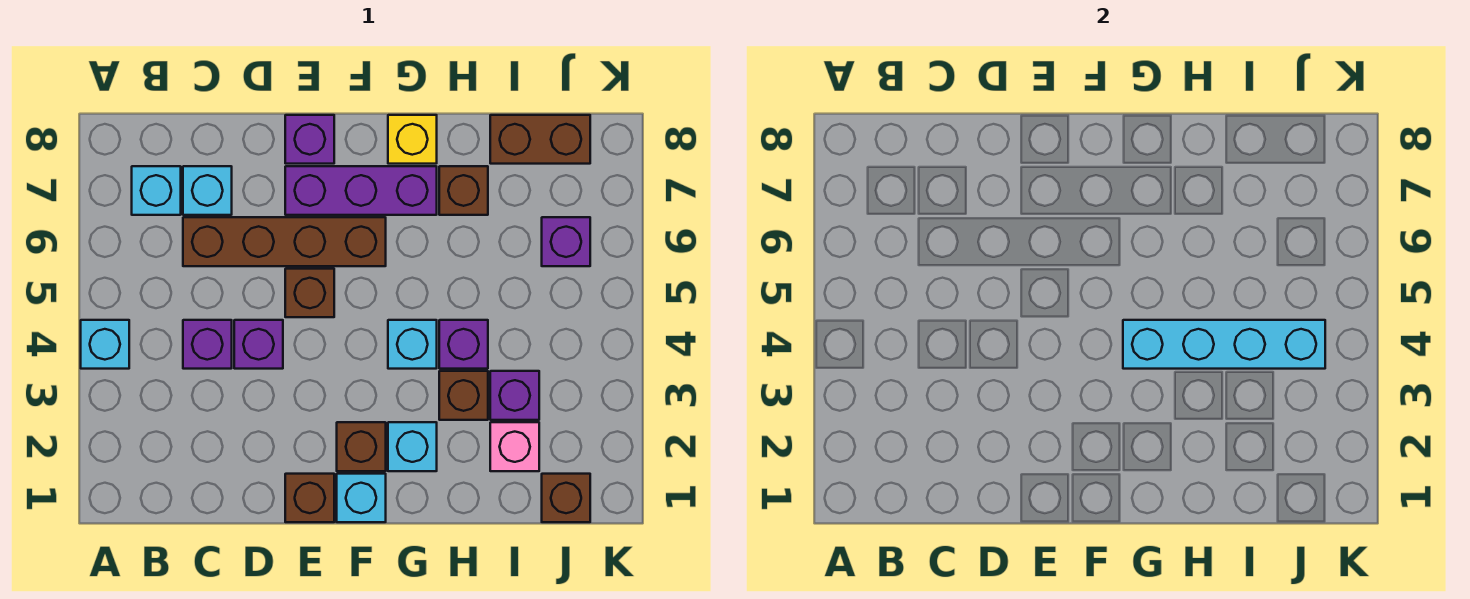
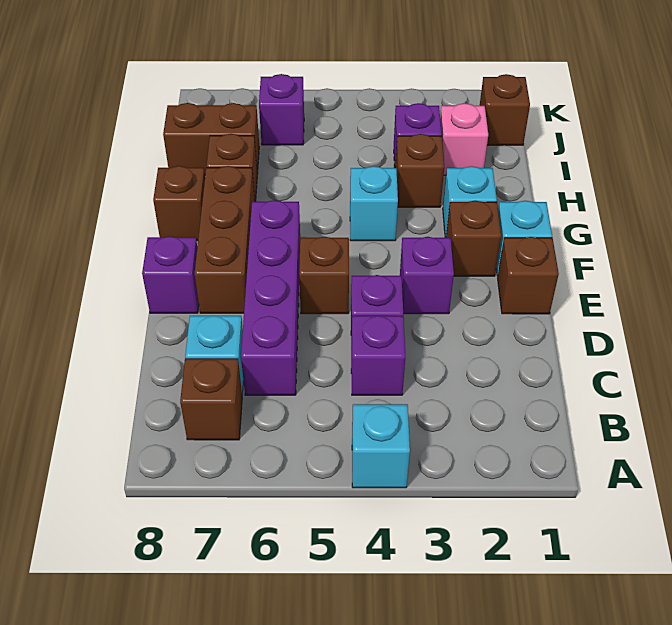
cyan brick B7 level 1 -> brown brick B7 level 1
brown brick C6:F6 level 1 -> purple brick C6:F6 level 1
purple brick E7:G7 level 1 -> brown brick E7:G7 level 1
cyan brick G4:J4 level 2 -> none
yellow brick G8 level 1 -> brown brick G8 level 1
purple brick H4 level 1 -> purple brick E3 level 1
brown brick I8:J8 level 1 -> brown brick I7:I8 level 1

